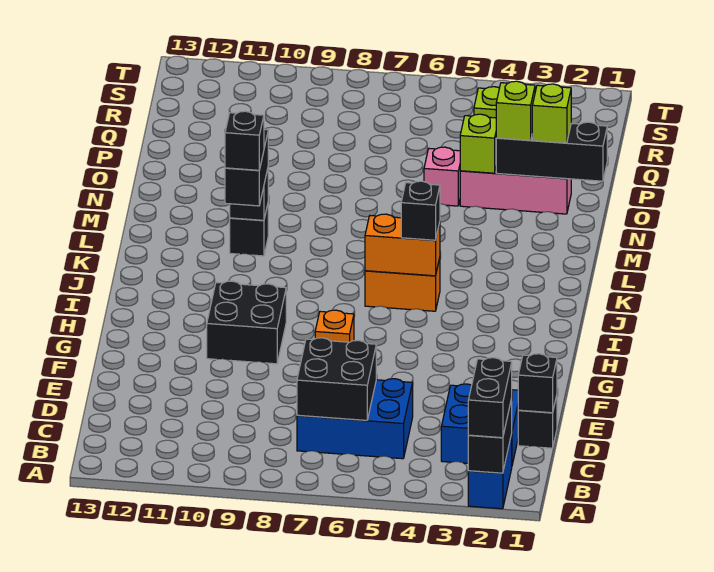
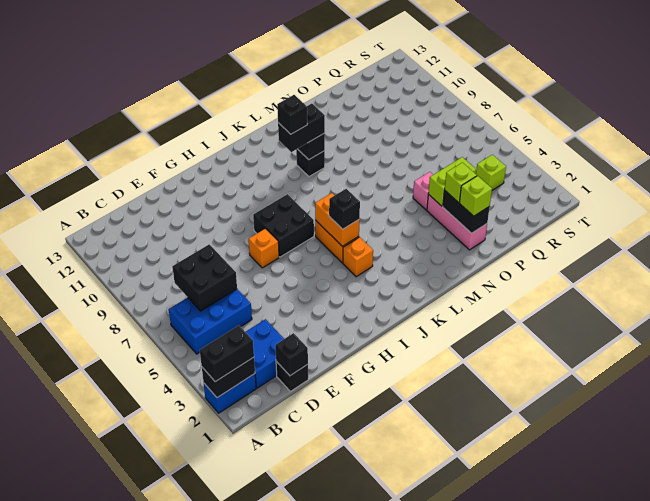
blue brick C5:D7 level 1 -> blue brick B5:D6 level 1
black brick G9:H10 level 1 -> black brick H7:I8 level 1
none -> orange brick J4 level 1
black brick O1:O3 level 2 -> black brick O2:O3 level 2
lime brick O4 level 2 -> lime brick O4:P4 level 2

